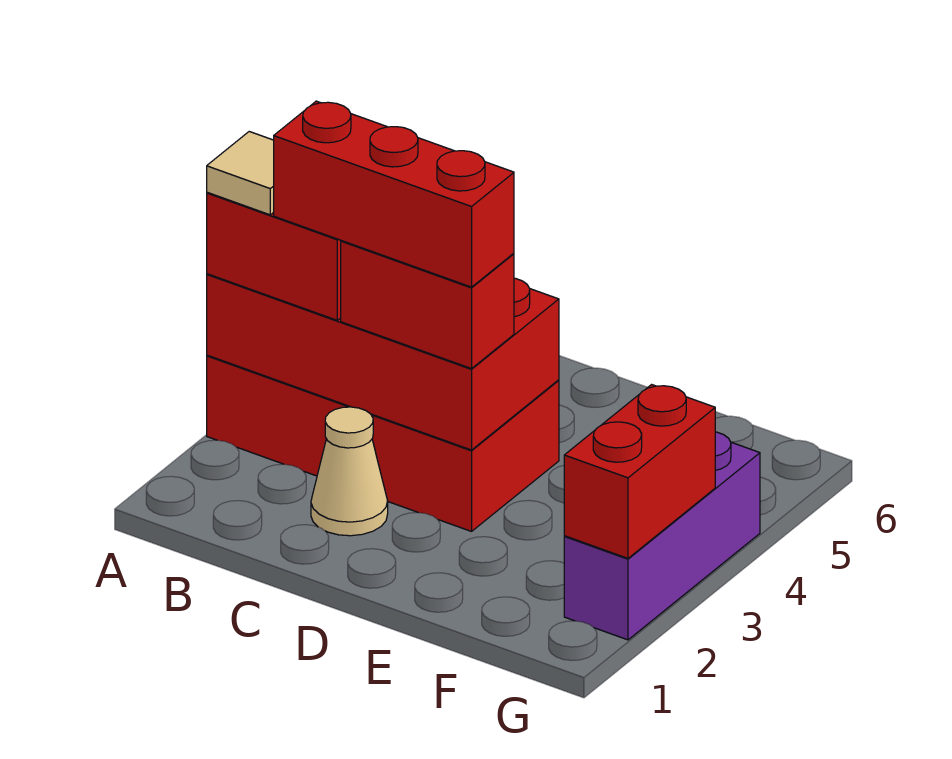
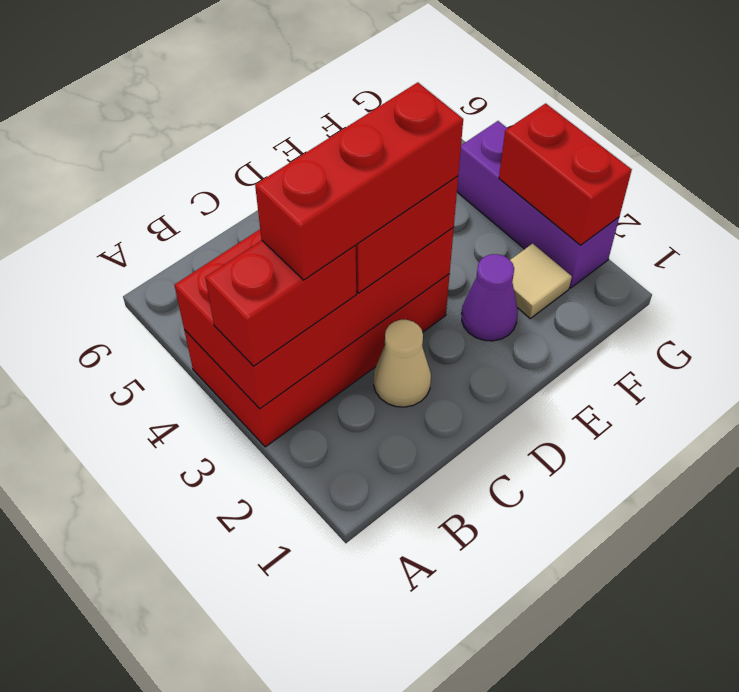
tan tile A3 level 4 -> tan tile F2 level 1
none -> purple cone E2 level 1

